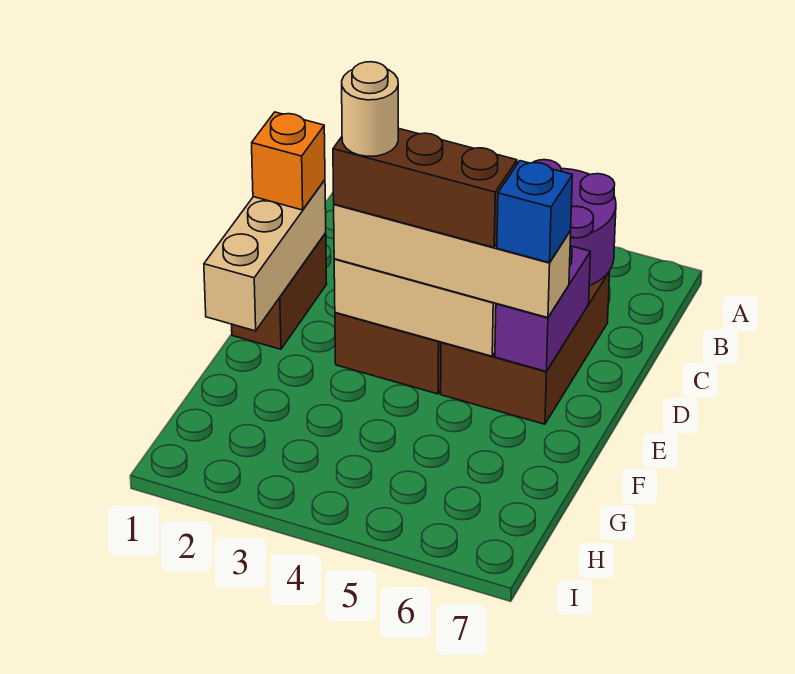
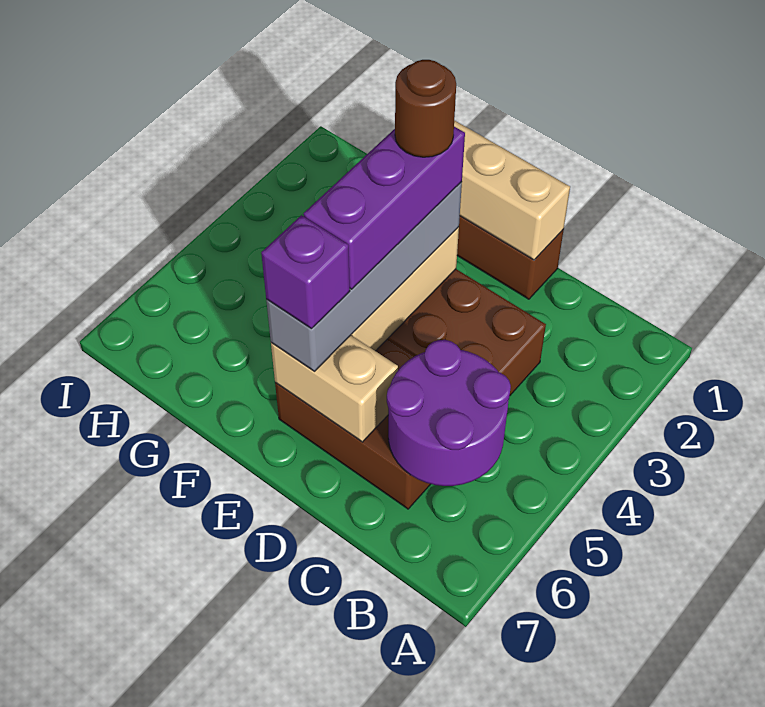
orange brick D1 level 3 -> none
purple brick D6:E6 level 2 -> tan brick D6:E6 level 2
tan brick E3:E6 level 3 -> grey brick E3:E6 level 3
brown brick E3:E5 level 4 -> purple brick E3:E5 level 4
tan round brick E3 level 5 -> brown round brick E3 level 5
blue brick E6 level 4 -> purple brick E6 level 4

